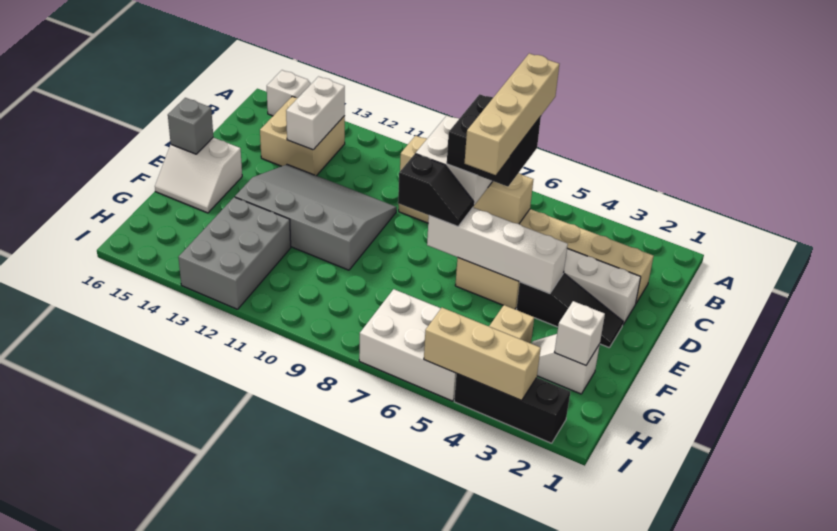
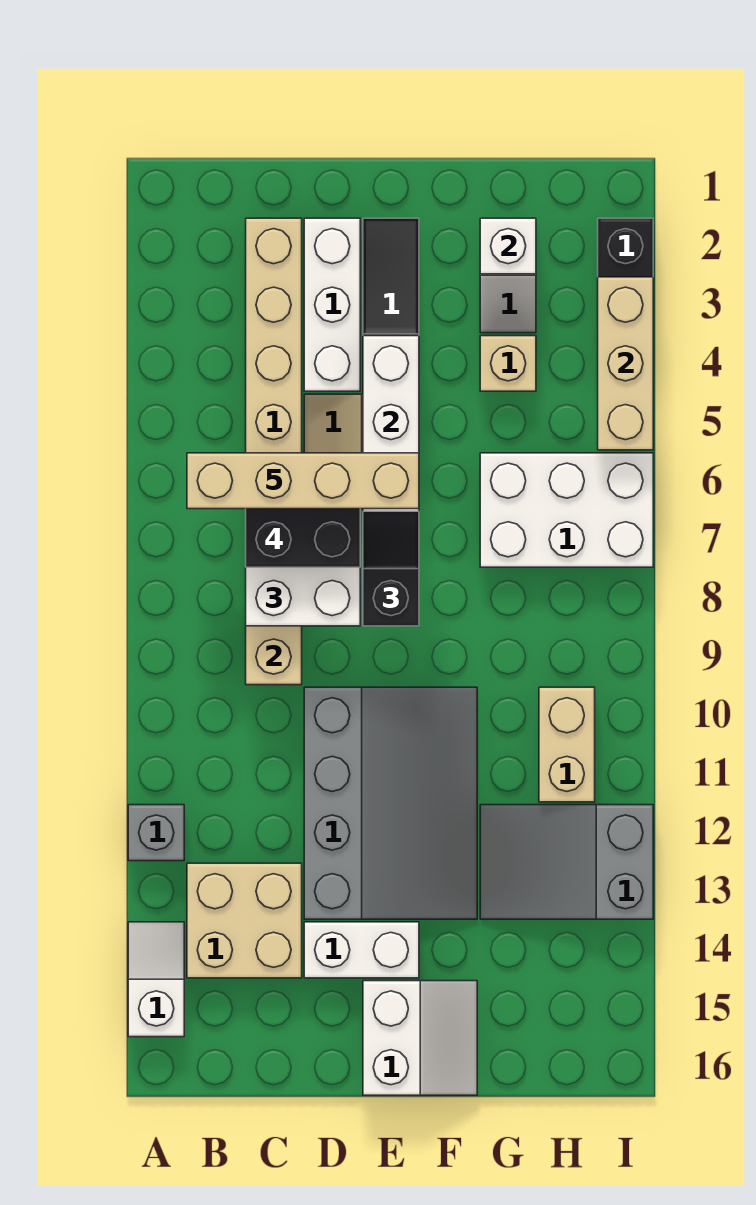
white brick B13:C13 level 2 -> white brick D14:E14 level 1
grey slope D10:F13 level 1 top F -> grey slope D10:F13 level 1 top D
grey brick E16 level 2 -> grey brick A12 level 1
grey brick G12:I13 level 1 -> grey slope G12:I13 level 1 top I
white brick H5:I7 level 1 -> white brick G6:I7 level 1
none -> tan brick H10:H11 level 1

